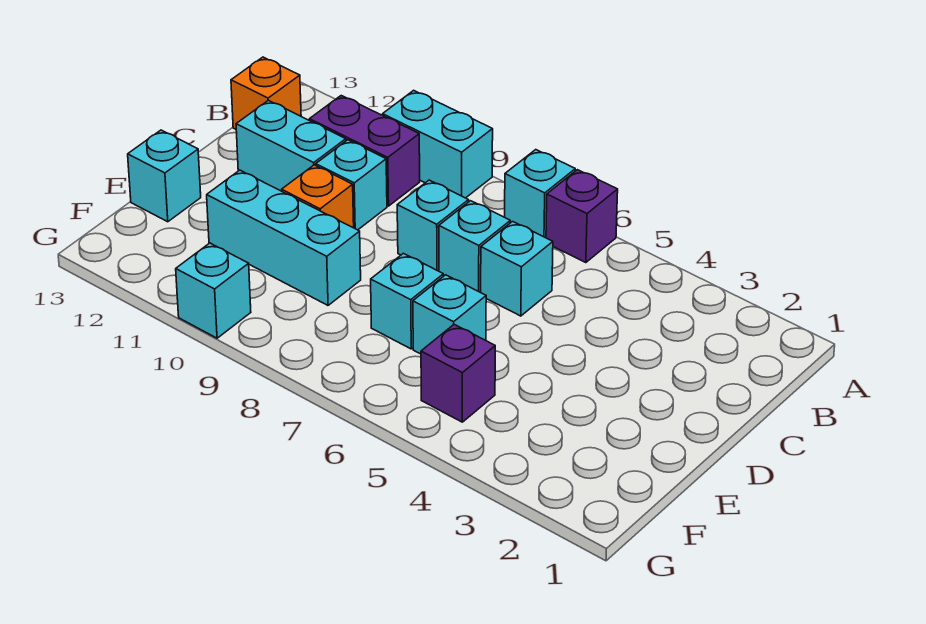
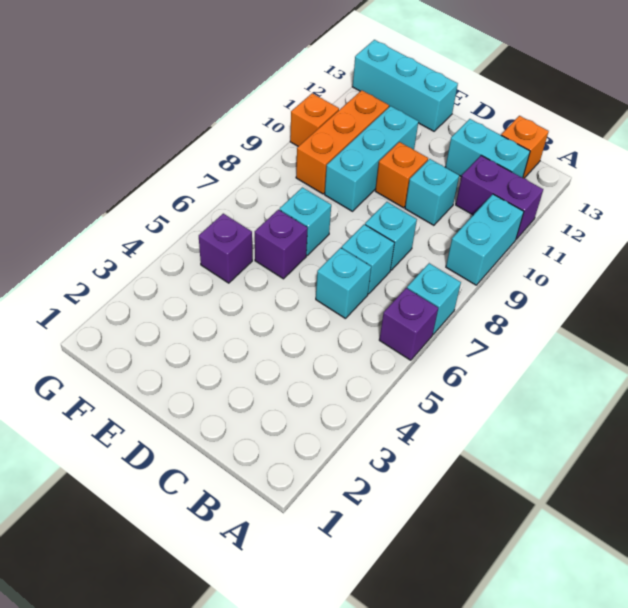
purple brick B10:B11 level 1 -> purple brick A11:B11 level 1
cyan brick C11:C12 level 1 -> cyan brick B12:C12 level 1
cyan brick E6 level 1 -> purple brick E6 level 1
cyan brick E13 level 1 -> cyan brick E13:G13 level 1
none -> orange brick F9:F11 level 1
cyan brick G10 level 1 -> orange brick G10 level 1

